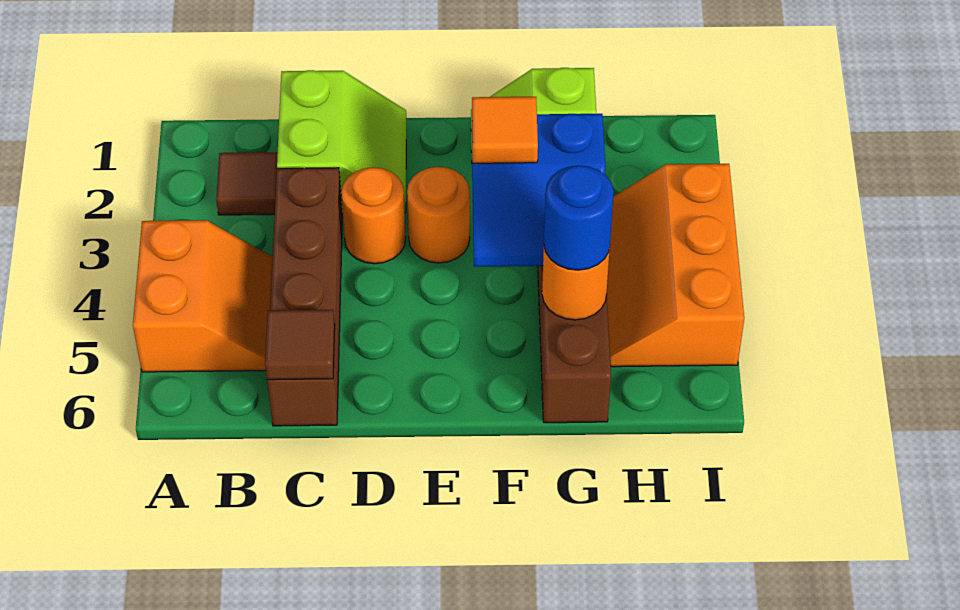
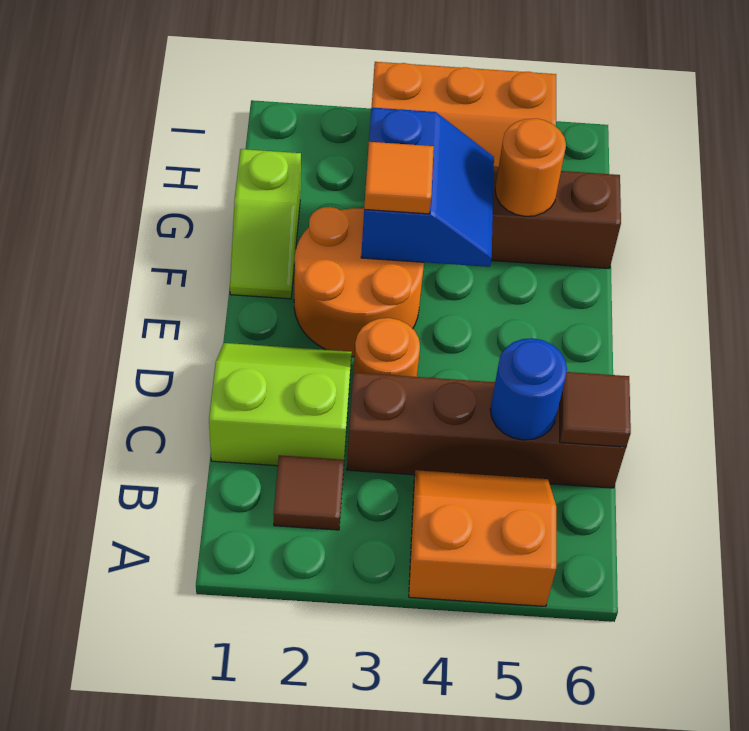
orange round brick E3 level 1 -> orange round brick E2:F3 level 1
blue round brick G5 level 3 -> blue round brick C5 level 2

